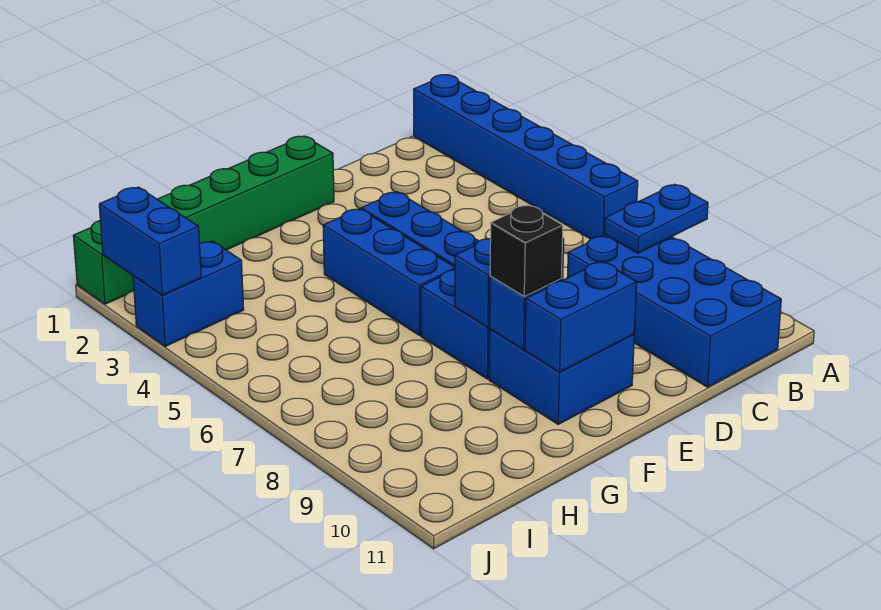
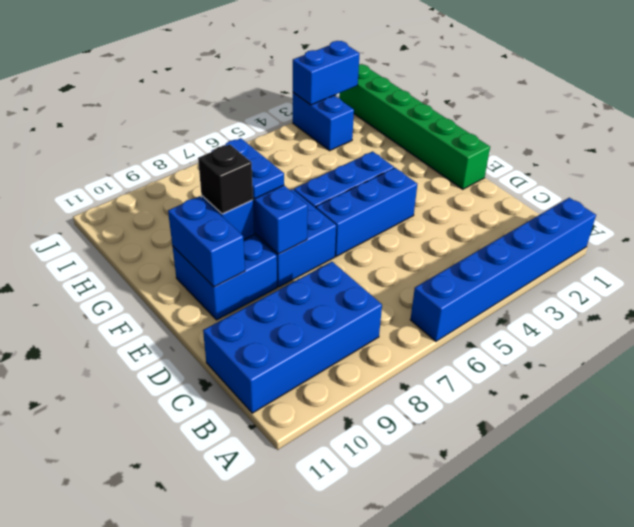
blue plate A8:B8 level 2 -> blue plate F8:G8 level 3

